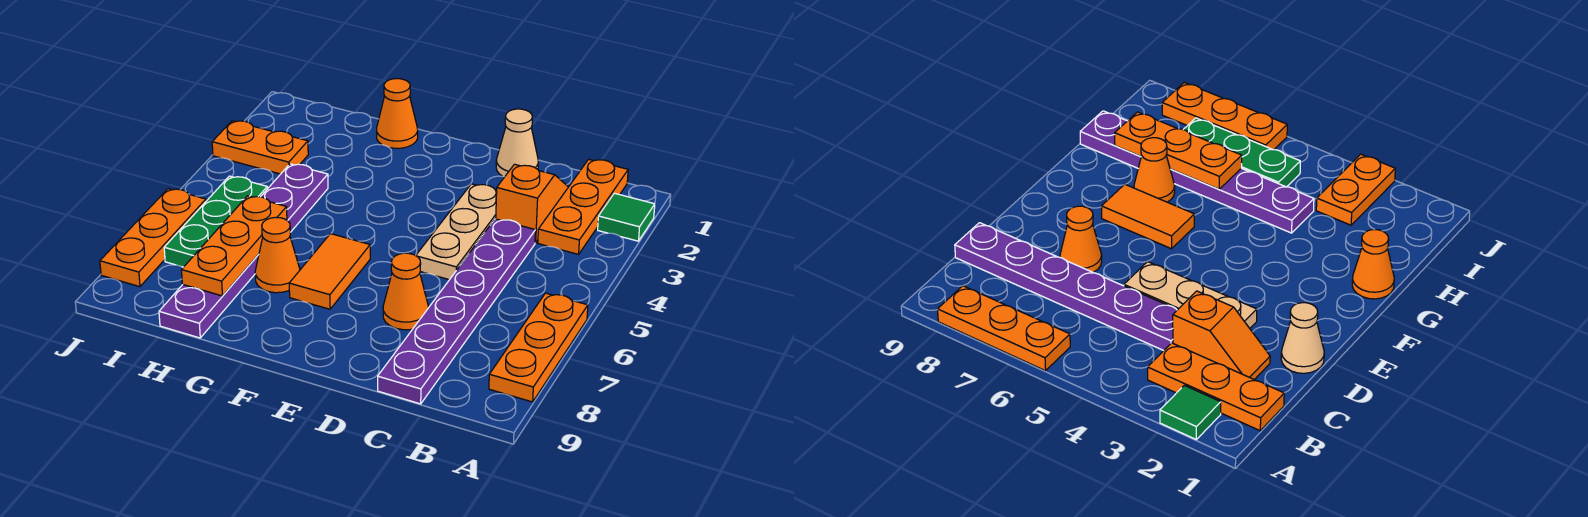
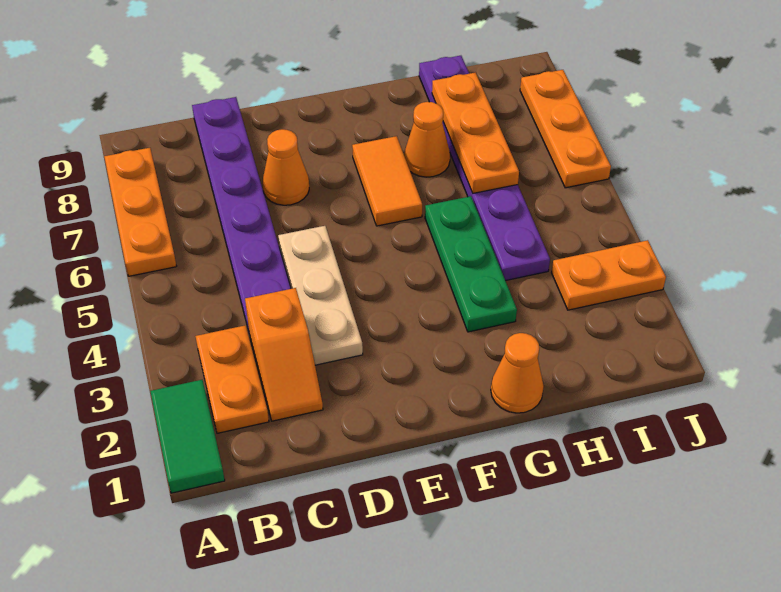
green tile A2 level 1 -> green tile A1:A2 level 1
orange plate B1:B3 level 1 -> orange plate B2:B3 level 1
tan cone D1 level 1 -> none
green plate I5:I7 level 1 -> green plate G3:G5 level 1

